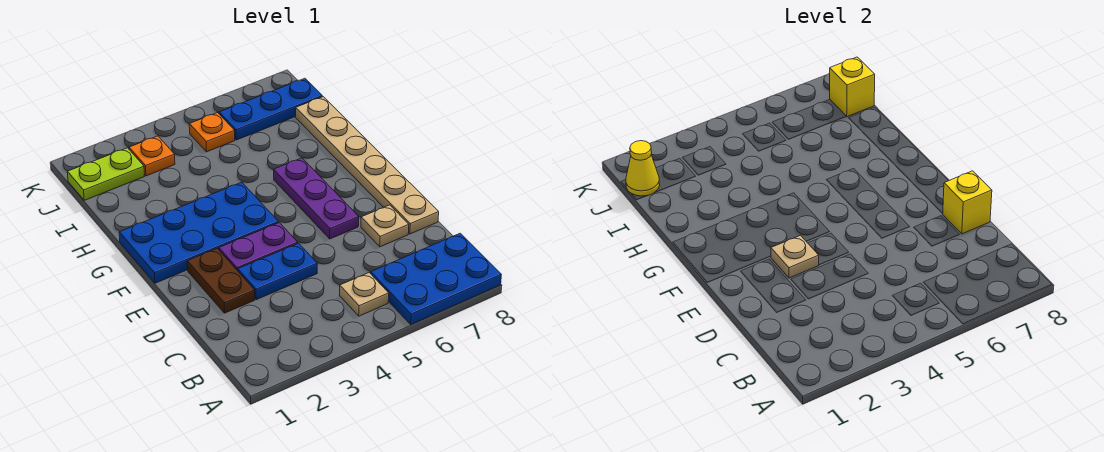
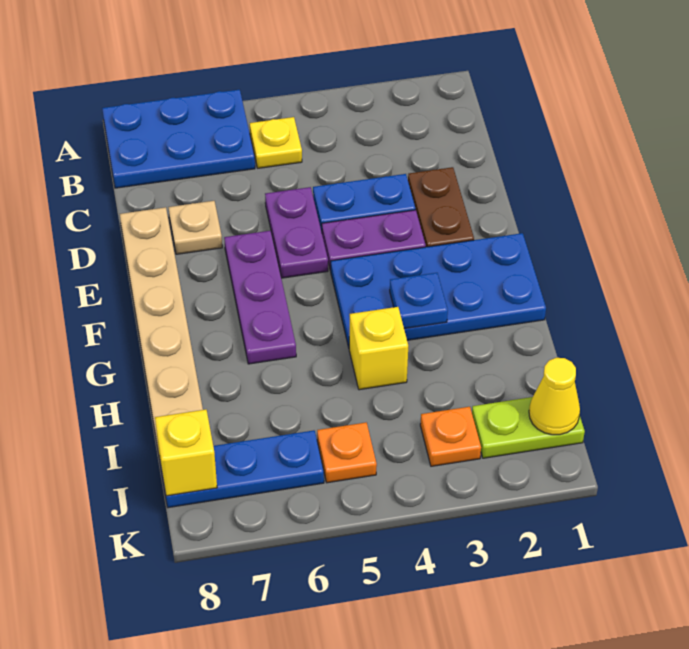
tan plate B5 level 1 -> yellow plate B5 level 1
none -> purple plate D5:E5 level 1
yellow brick D8 level 2 -> yellow brick H4 level 1
tan plate E3 level 2 -> none
none -> blue plate G3 level 2

